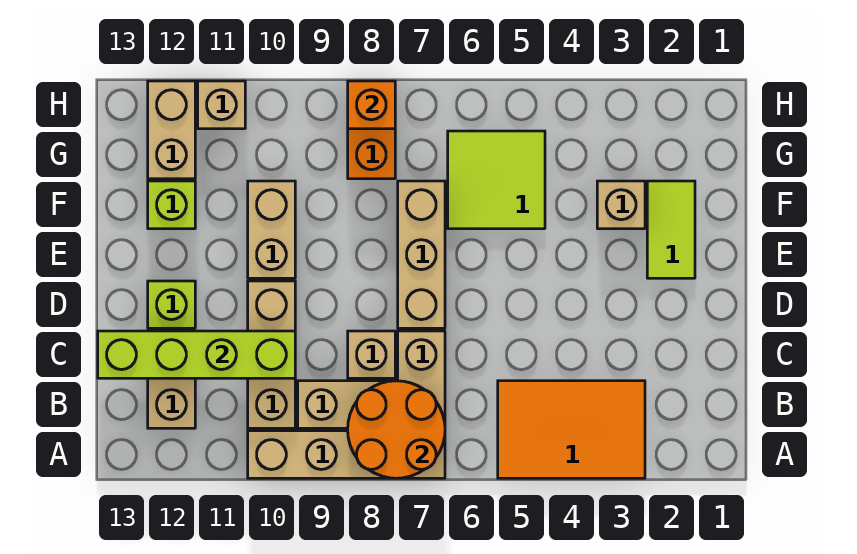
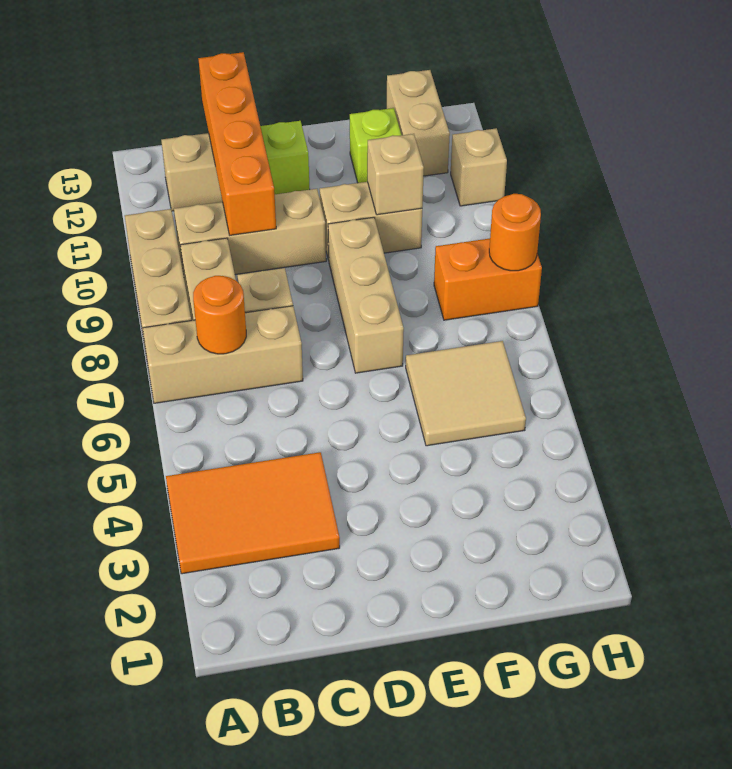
orange tile A3:B5 level 1 -> orange tile A3:C4 level 1
orange round brick A7:B8 level 2 -> orange round brick B7 level 2
lime brick C10:C13 level 2 -> orange brick C10:C13 level 2
tan brick D7:F7 level 1 -> tan brick E7:E9 level 1
lime tile E2:F2 level 1 -> none
tan brick F3 level 1 -> tan brick F10 level 2
lime tile F5:G6 level 1 -> tan tile F5:G6 level 1
tan brick G12:H12 level 1 -> tan brick G12:G13 level 1
orange brick H8 level 2 -> orange round brick H8 level 2

